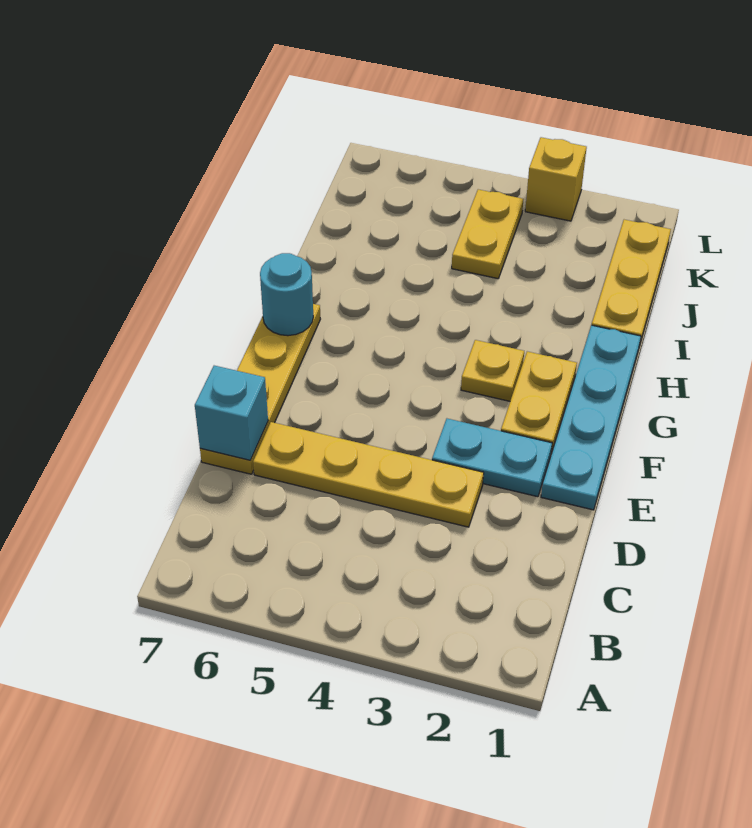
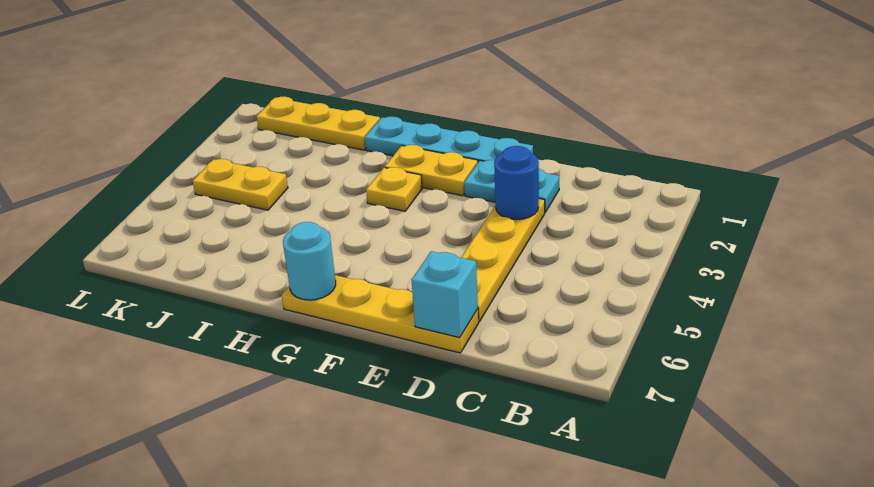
none -> blue round brick D3 level 2
cyan plate E2:E3 level 1 -> cyan plate D2:E2 level 1
yellow brick L3 level 1 -> none

